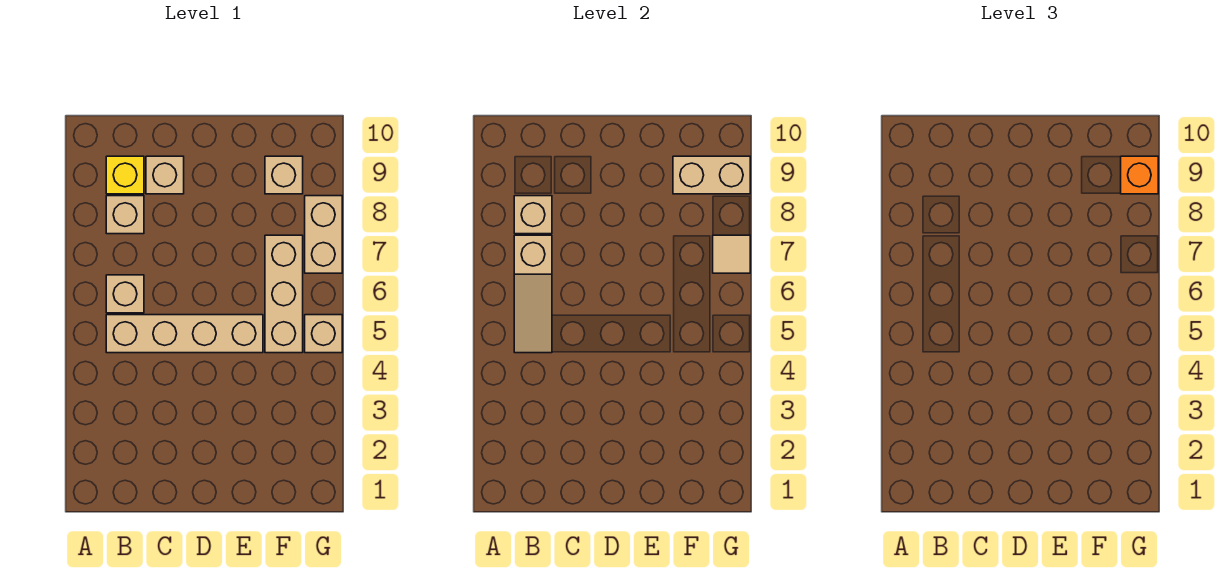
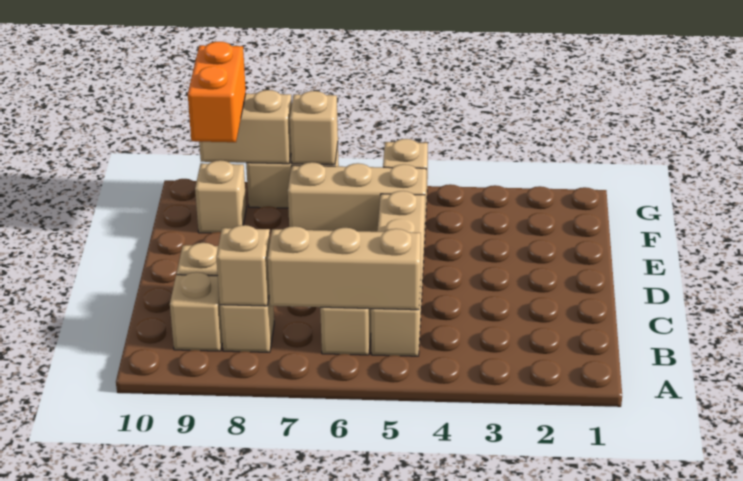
tan slope B5:B7 level 2 top 7 -> tan brick B5:B7 level 2
yellow brick B9 level 1 -> tan brick B9 level 1
tan brick F9:G9 level 2 -> tan brick G8:G9 level 2
tan tile G7 level 2 -> tan brick G7 level 2
orange brick G9 level 3 -> orange brick F9:G9 level 3

